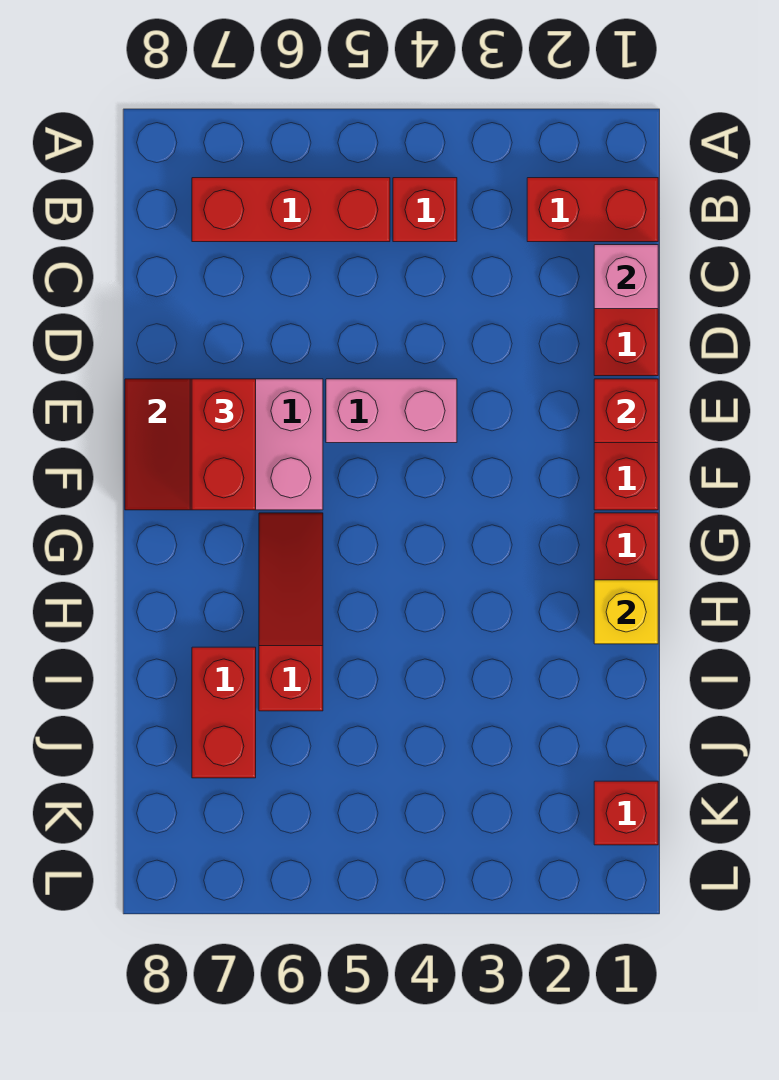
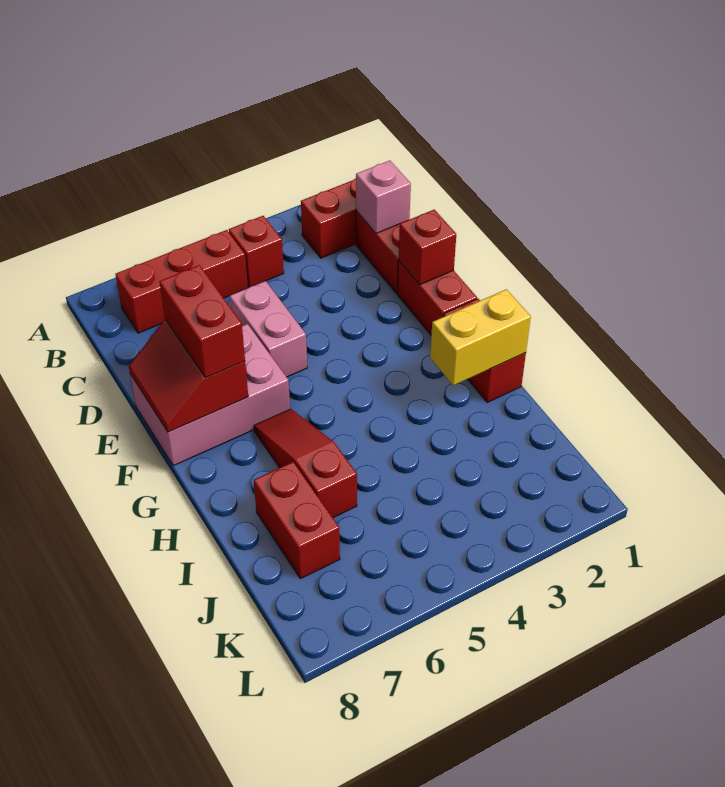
pink brick E4:E5 level 1 -> pink brick D5:E5 level 1
yellow brick H1 level 2 -> yellow brick H1:H2 level 2
red brick K1 level 1 -> none

